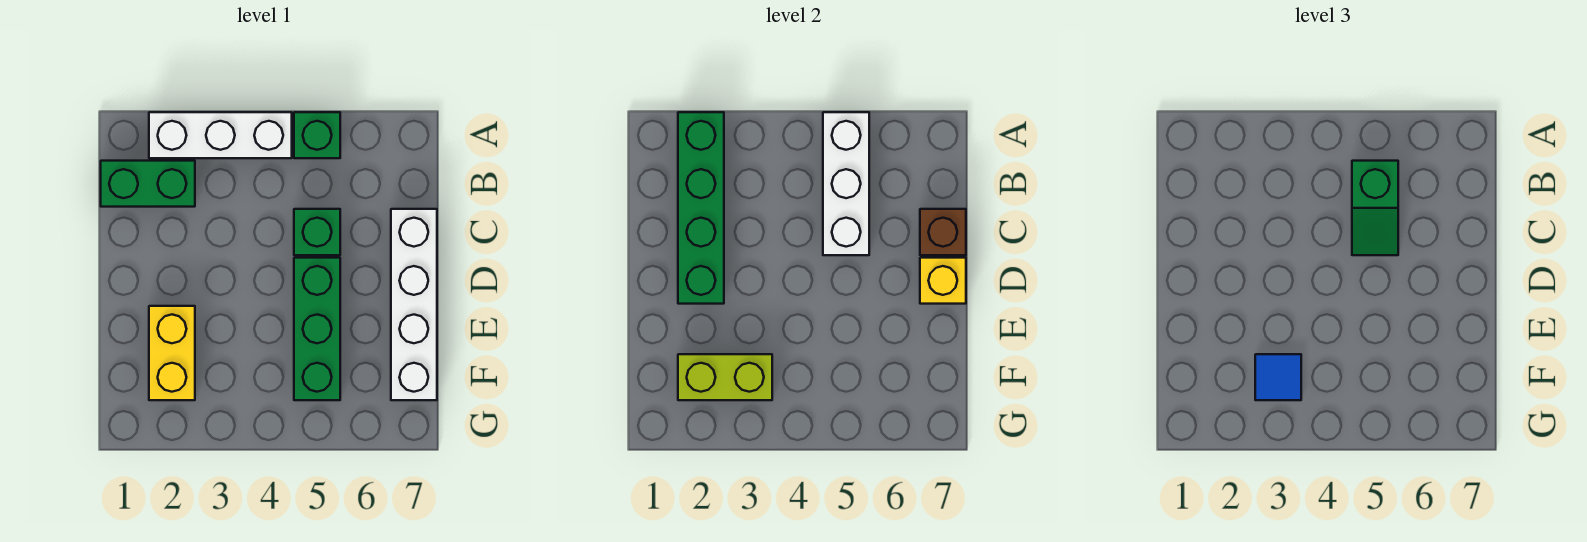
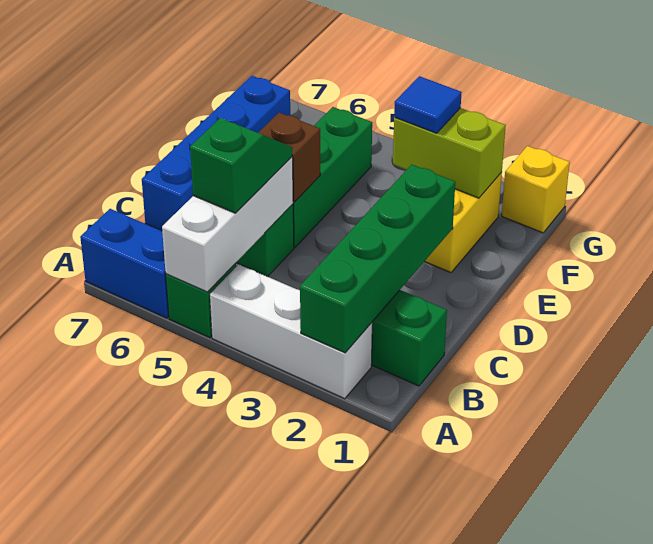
none -> blue brick A6:A7 level 1
white brick C7:F7 level 1 -> blue brick C7:F7 level 1
brown brick C7 level 2 -> brown brick D5 level 2
yellow brick D7 level 2 -> yellow brick G1 level 1

